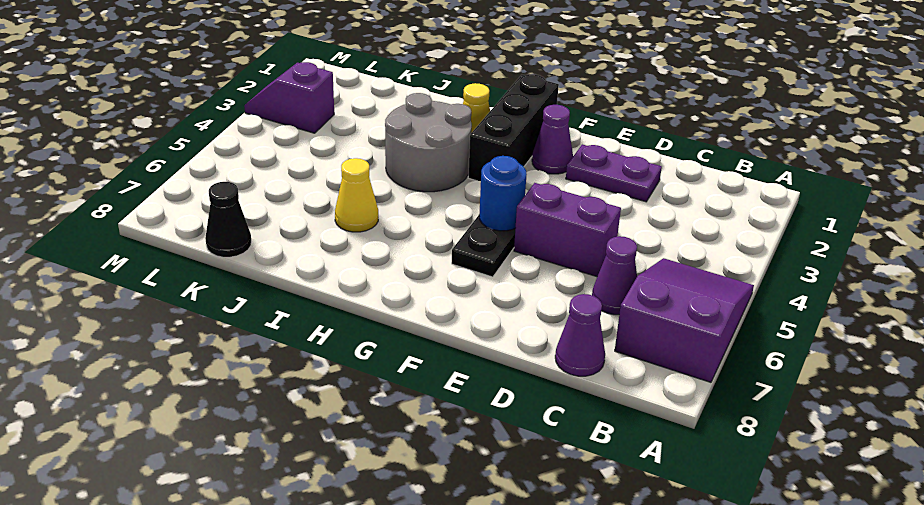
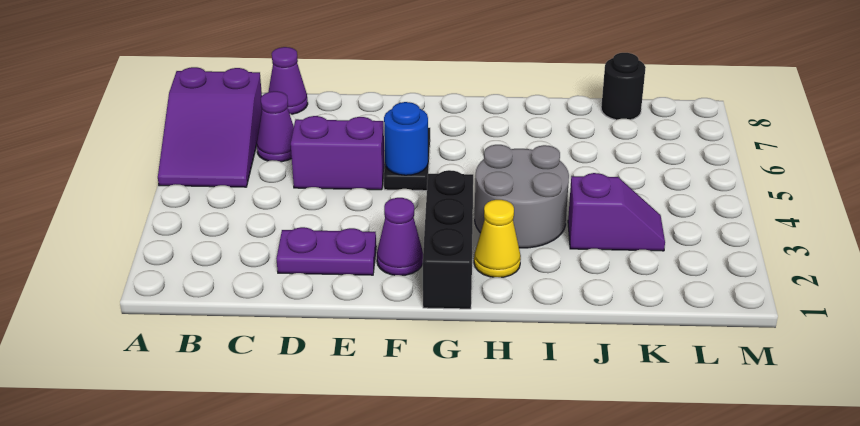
yellow cone I6 level 1 -> none
black cone K8 level 1 -> black round brick K8 level 1
purple slope L3:M3 level 1 top L -> purple slope J3:K3 level 1 top J

